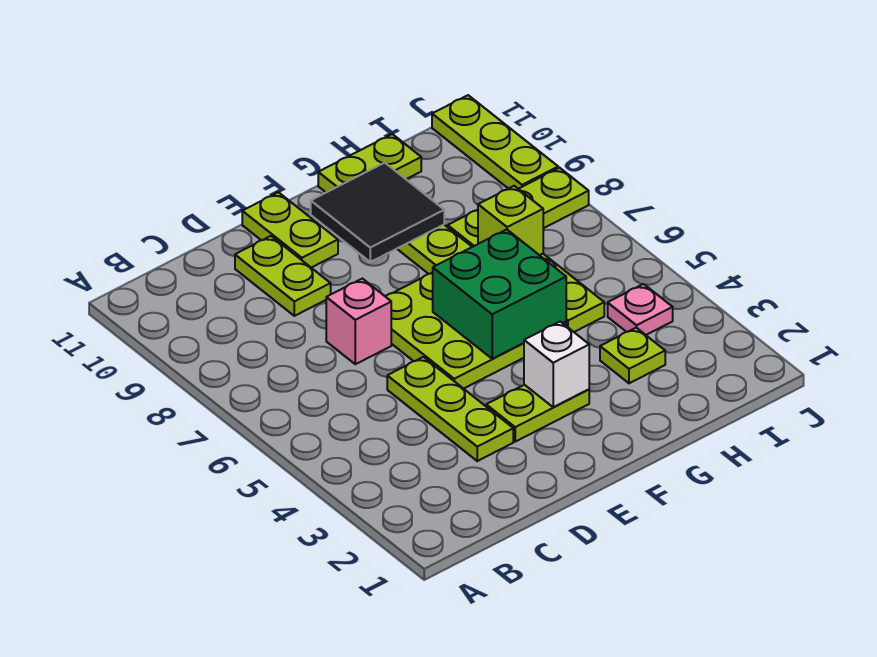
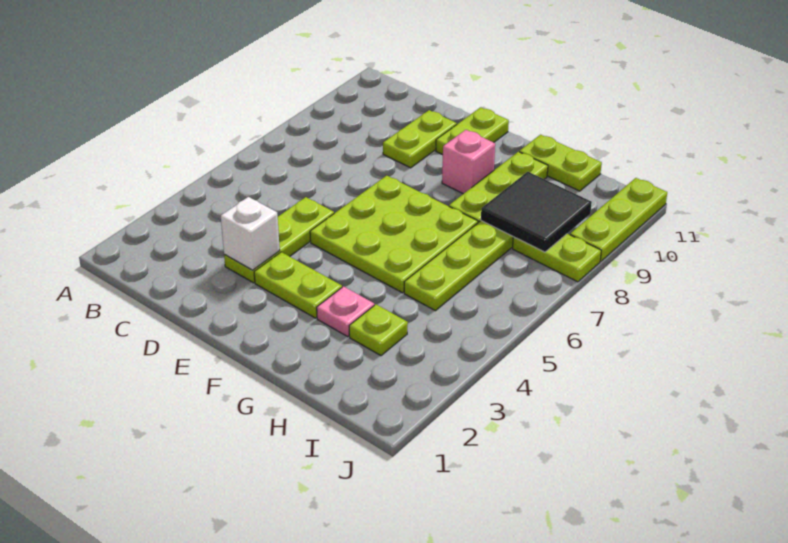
pink brick D7 level 1 -> pink brick F9 level 1
white brick F3 level 2 -> white brick D3 level 2
green brick F5:G6 level 2 -> none
black tile F9:G10 level 2 -> black tile H8:I9 level 2
lime brick H7 level 2 -> none
pink plate I4 level 1 -> pink plate G3 level 1

